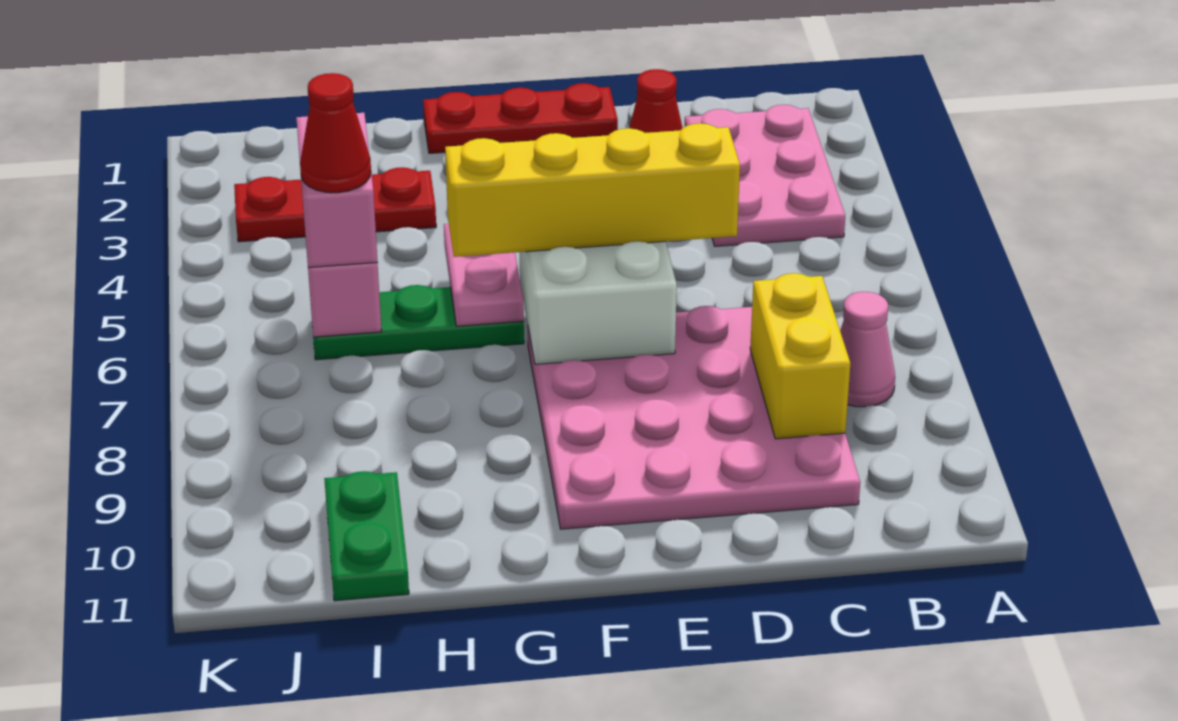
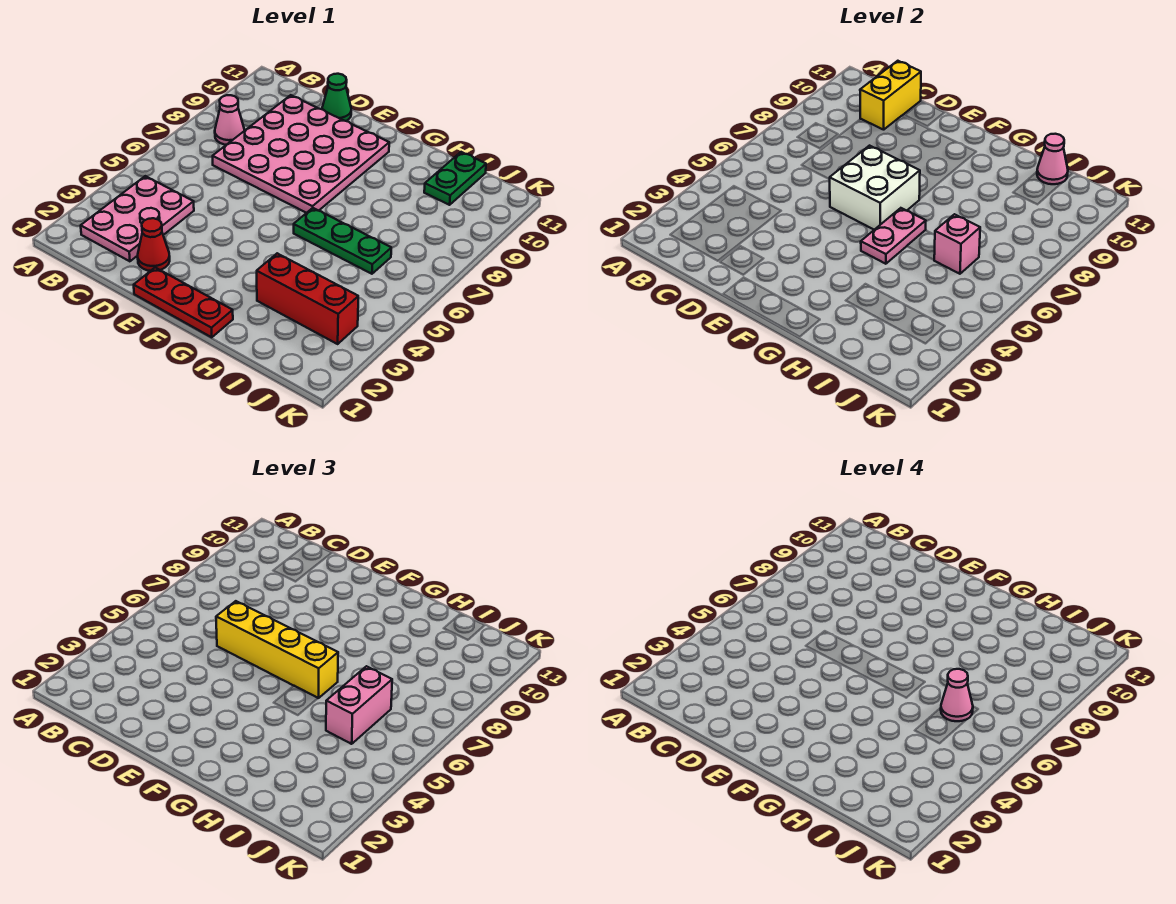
yellow brick C8:C9 level 2 -> yellow brick C10:C11 level 2
none -> green cone D11 level 1
red plate H3:J3 level 1 -> red brick H3:J3 level 1
red cone I6 level 4 -> pink cone I6 level 4
none -> pink cone I11 level 2

